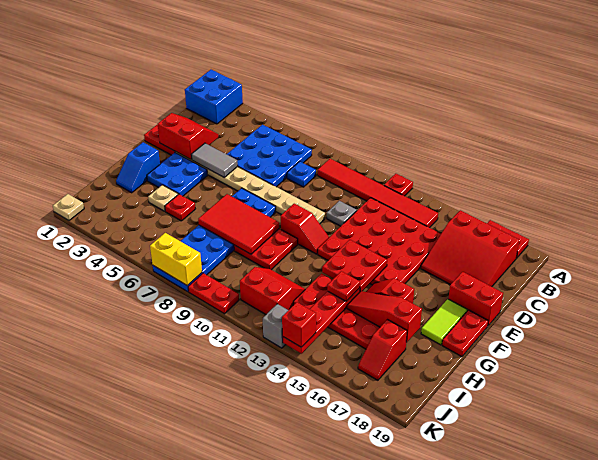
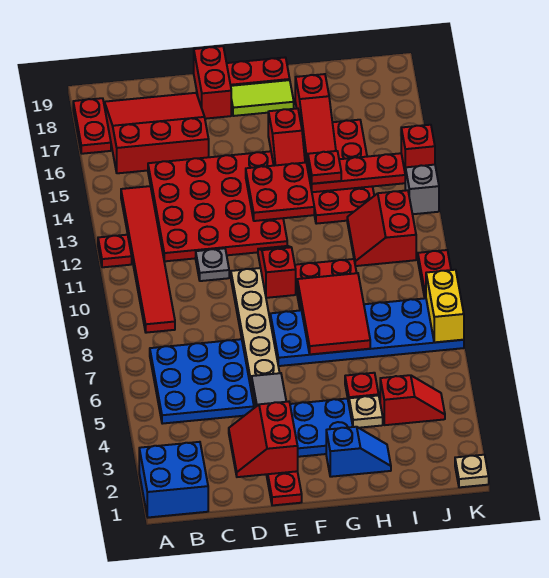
red slope B16:D18 level 1 top B -> red slope B16:D18 level 1 top 16
blue plate C8 level 1 -> none
red slope I17:J17 level 1 top I -> red slope I4:J4 level 1 top I

